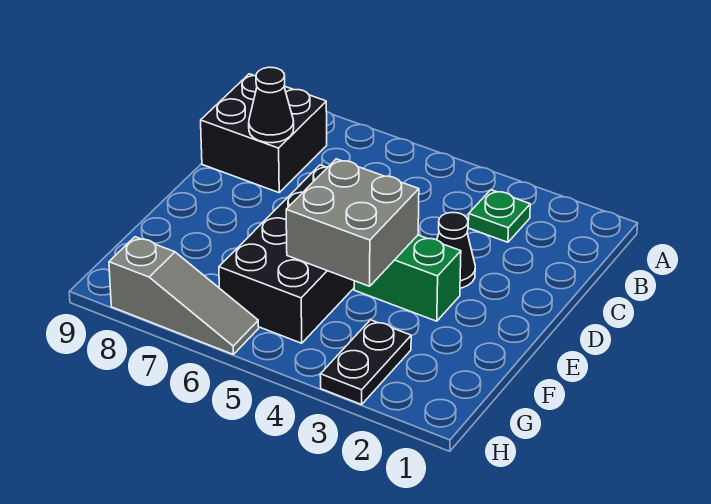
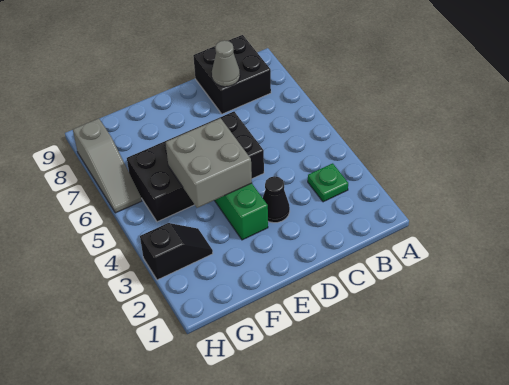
black cone C8 level 2 -> grey cone C8 level 2
black plate G3:H3 level 1 -> black slope G3:H3 level 1 top H

